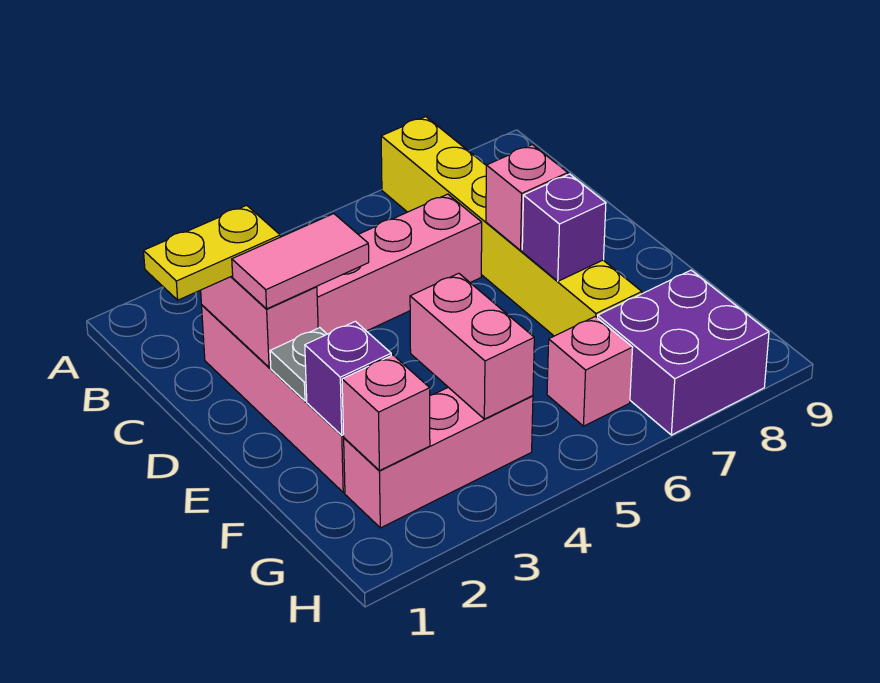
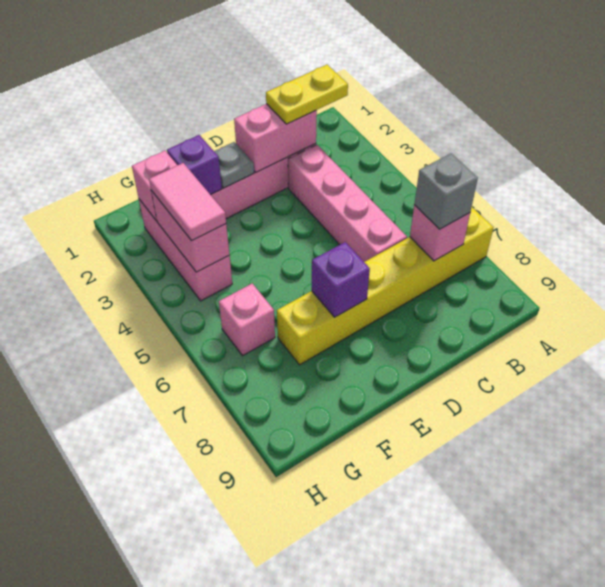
none -> grey brick B7 level 3
yellow plate C1:C2 level 3 -> yellow plate B2:C2 level 3
pink tile D2:D3 level 3 -> pink tile G3:G4 level 3
pink brick D7 level 2 -> pink brick B7 level 2
pink brick F4:G4 level 2 -> pink brick G3:G4 level 2
purple brick G7:H8 level 1 -> none

